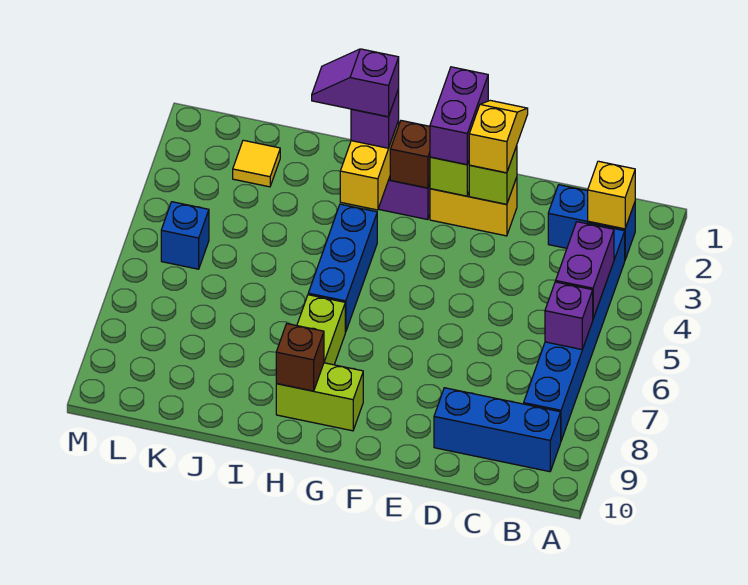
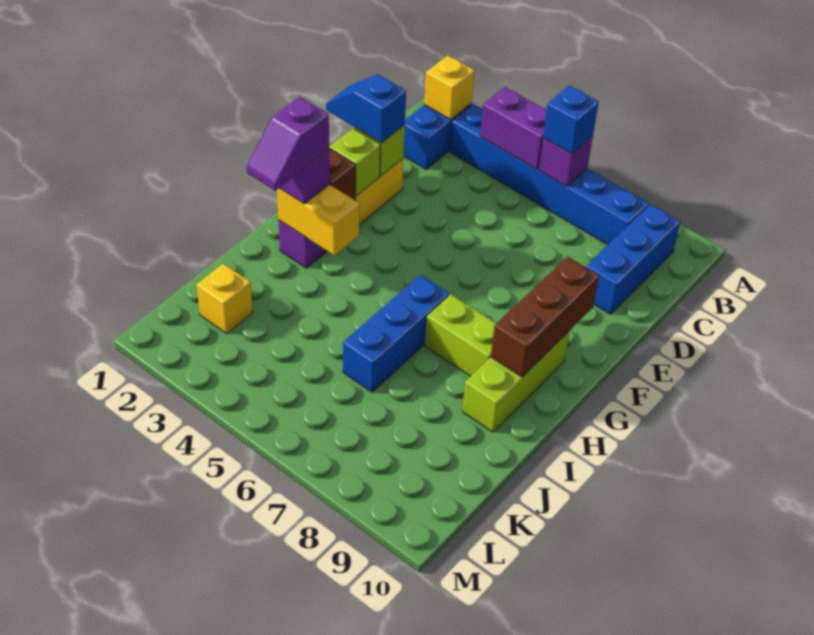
yellow slope E1:E2 level 3 top 2 -> blue slope E1:E2 level 3 top 2
purple brick F1:F2 level 3 -> none
lime brick G9:H9 level 1 -> lime brick G9:I9 level 1
blue brick H4:H6 level 1 -> blue brick H6:J6 level 1
brown brick H9 level 2 -> brown brick F9:H9 level 2
yellow tile K2 level 1 -> yellow brick K2 level 1
blue brick L5 level 1 -> blue brick B6 level 3

